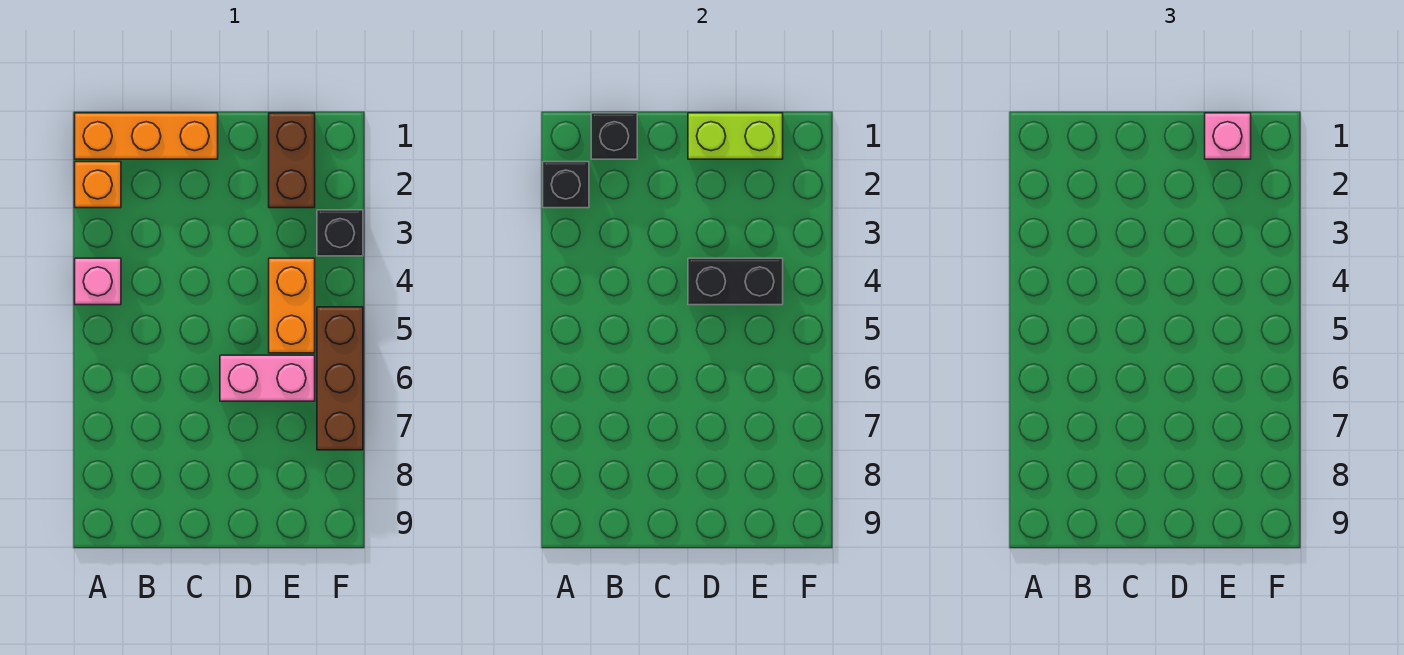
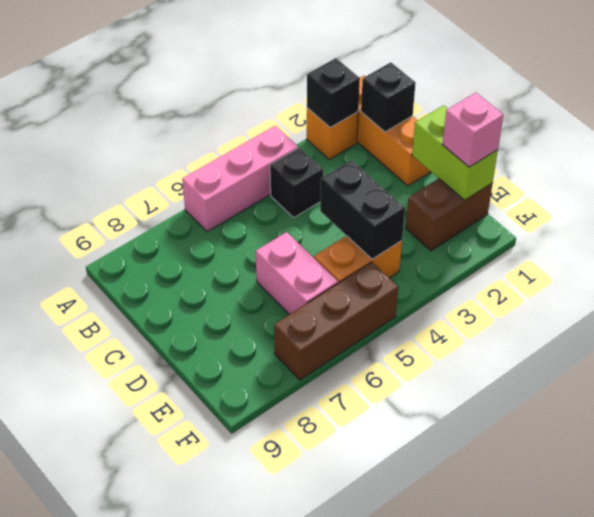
pink brick A4 level 1 -> pink brick A4:A6 level 1
black brick F3 level 1 -> black brick B4 level 1

